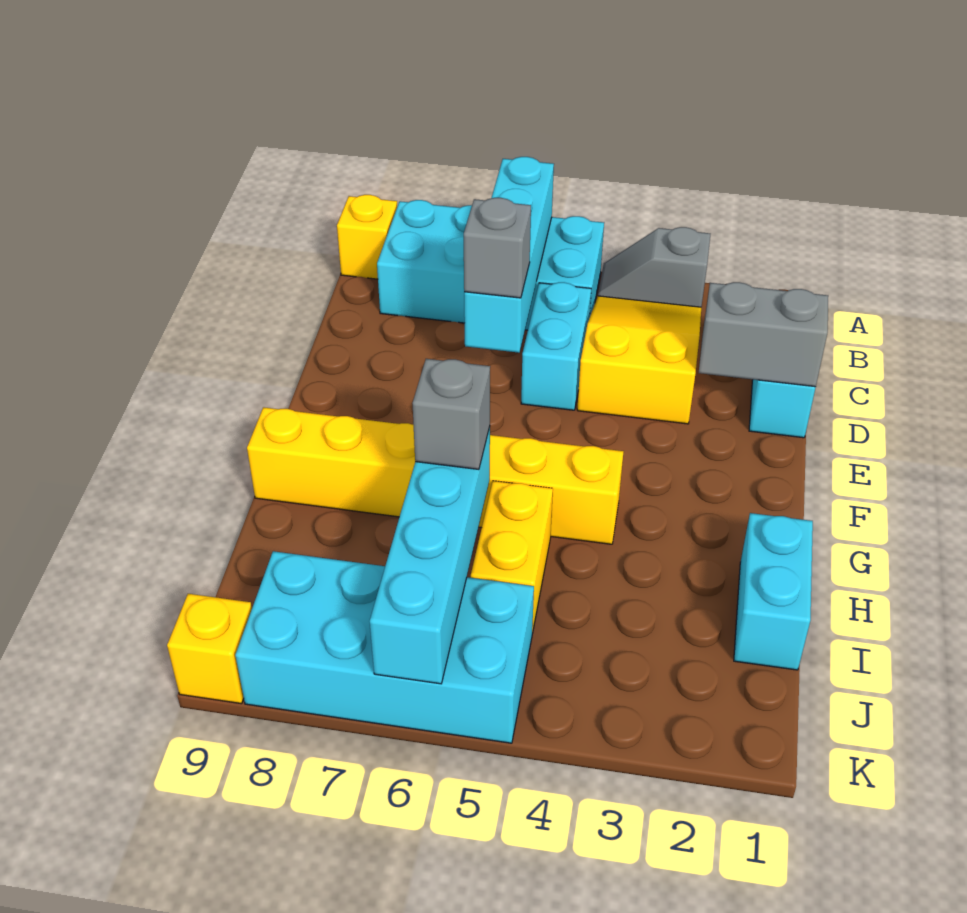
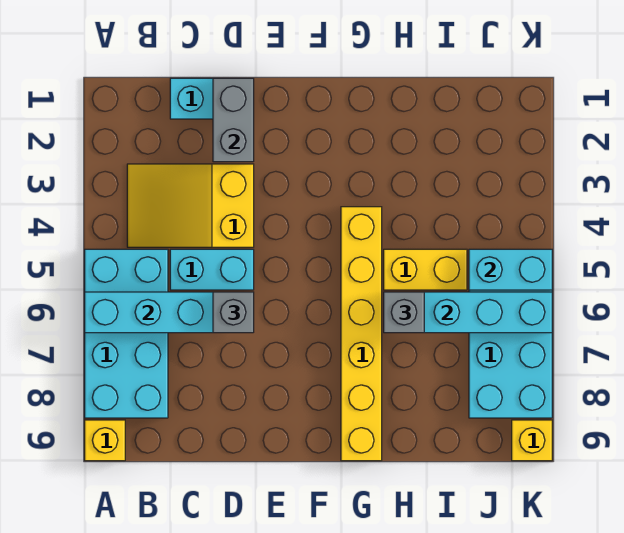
grey slope A3:A4 level 1 top 3 -> none
cyan brick H1:I1 level 1 -> cyan brick J5:K5 level 2

